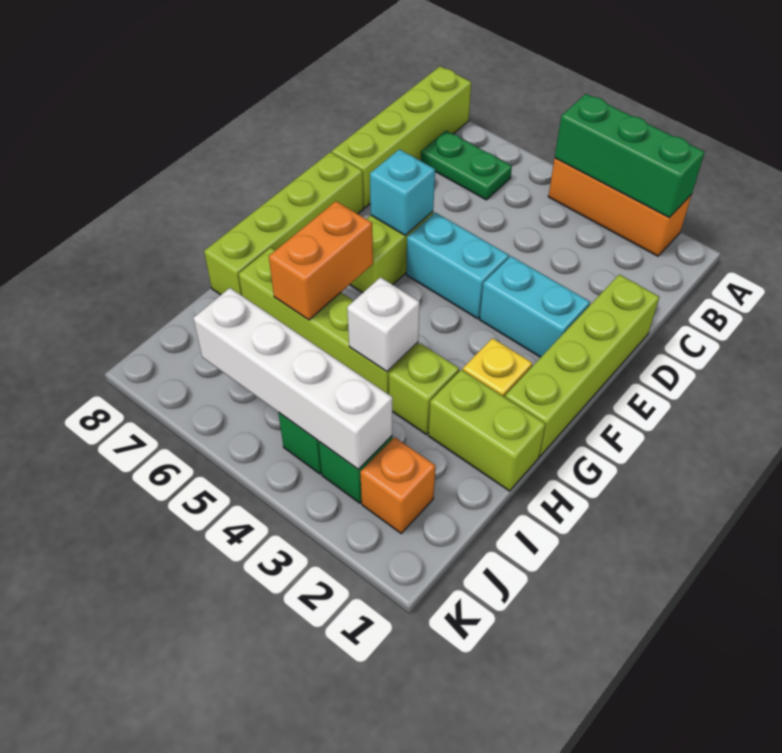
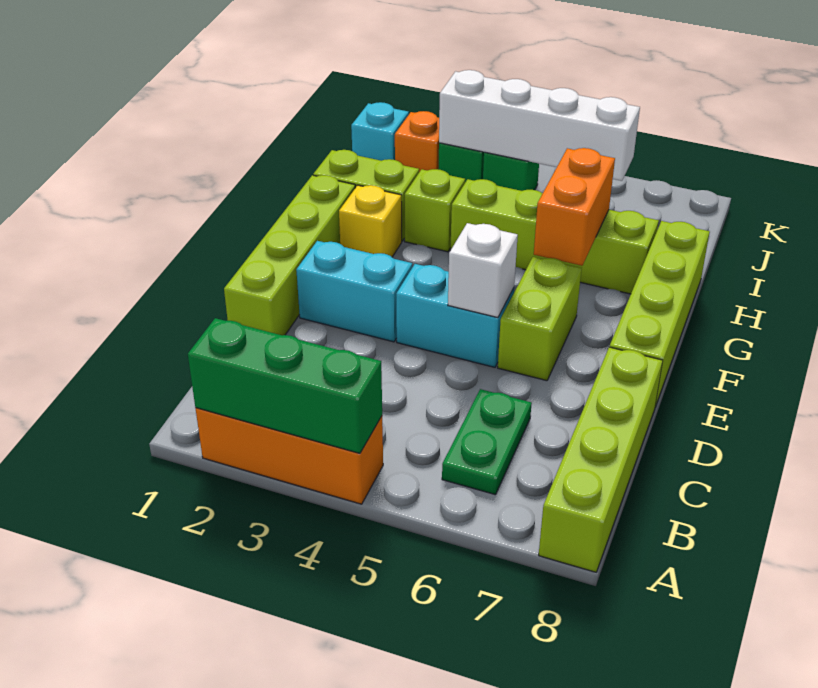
green plate B6:B7 level 1 -> green plate B6:C6 level 1
cyan brick E6 level 2 -> cyan brick J1 level 1
white brick H4 level 2 -> white brick E5 level 2

